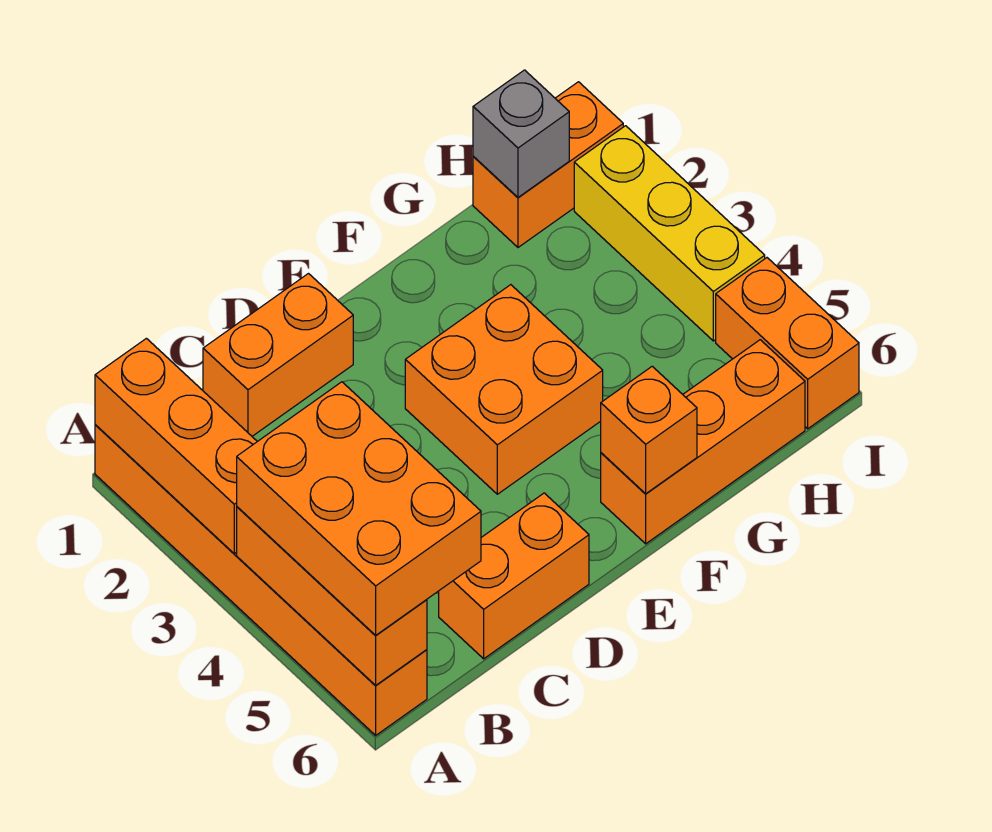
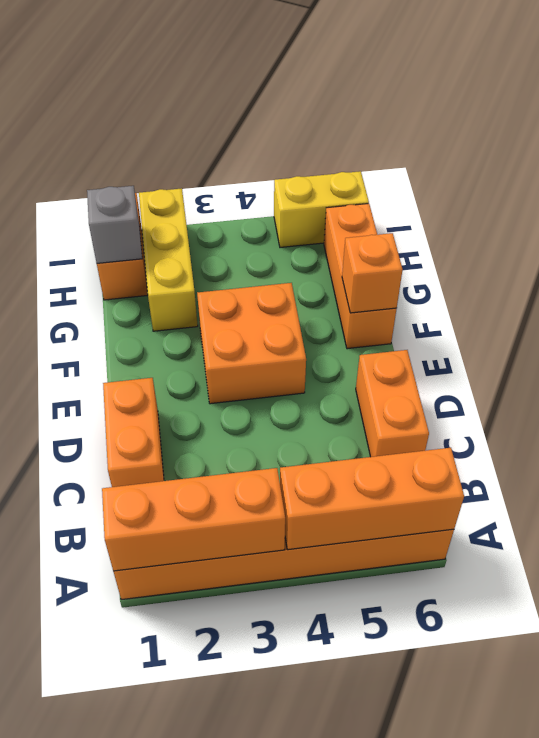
orange brick A4:B6 level 3 -> none
yellow brick I2:I4 level 1 -> yellow brick G2:I2 level 1
orange brick I5:I6 level 1 -> yellow brick I5:I6 level 1

